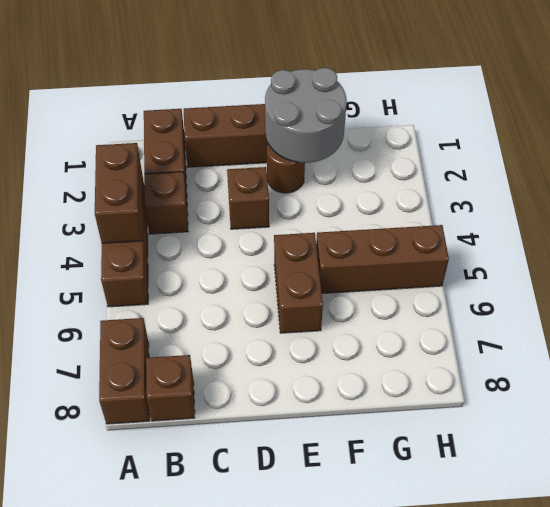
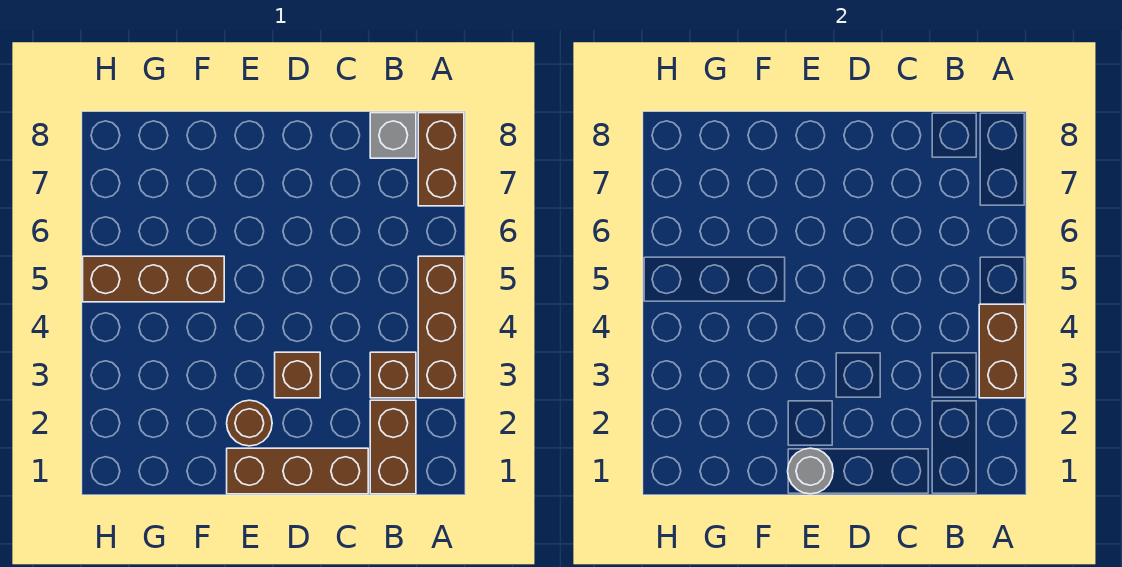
brown brick B8 level 1 -> grey brick B8 level 1
grey round brick E1:F2 level 2 -> grey round brick E1 level 2
brown brick E5:E6 level 1 -> none

